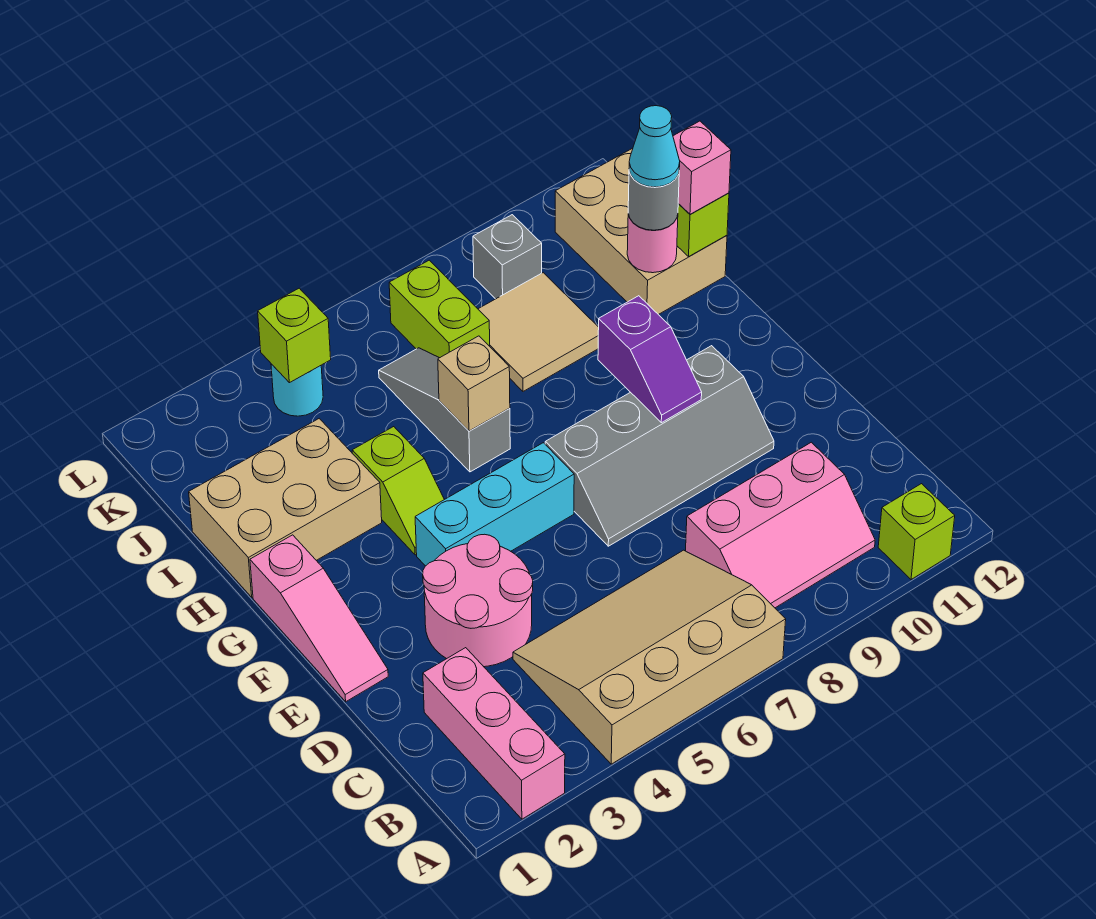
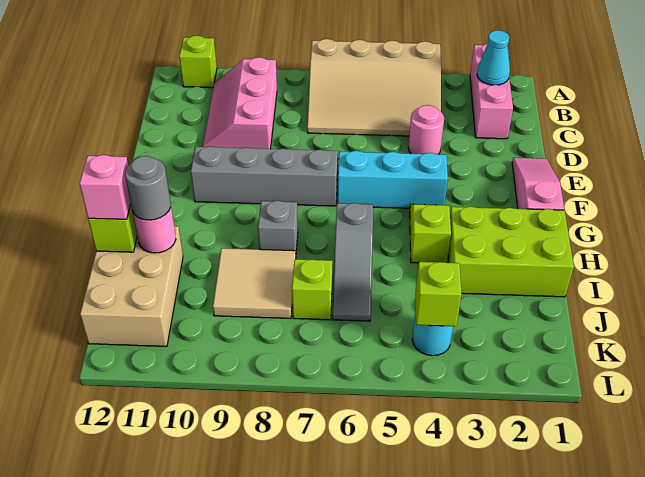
pink slope B8:C10 level 1 top C -> pink slope B9:D10 level 1 top 9
pink round brick D3:E4 level 1 -> pink round brick D4 level 1
purple slope F9:G9 level 2 top G -> none
tan brick H1:I3 level 1 -> lime brick H1:I3 level 1
tan brick H6 level 2 -> none
cyan cone I11 level 4 -> cyan cone B2 level 2
lime brick J7:K7 level 1 -> lime brick J7 level 1
grey brick K9 level 1 -> grey brick H8 level 1

